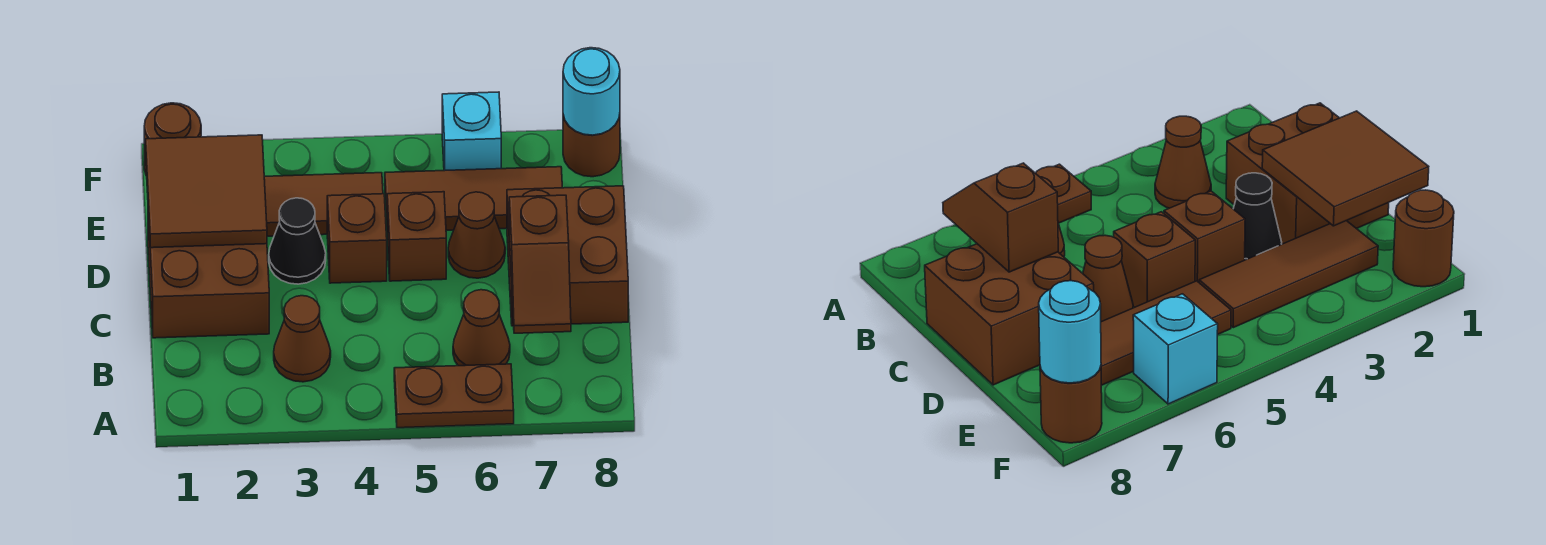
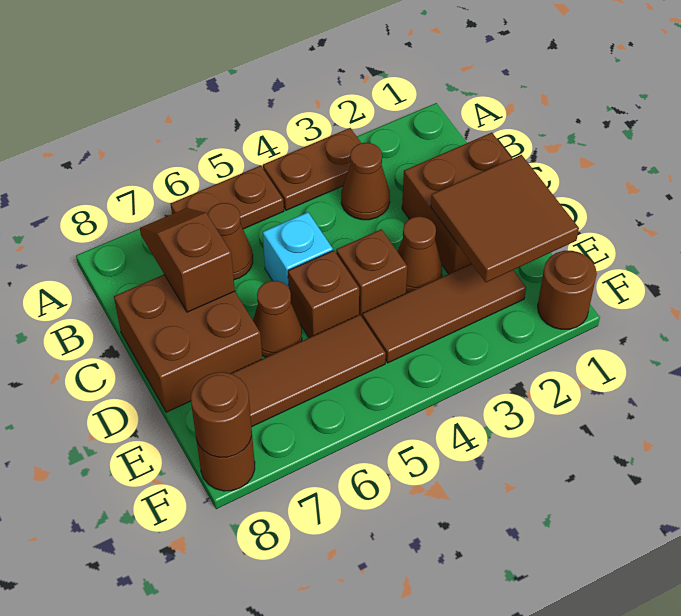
none -> brown plate A3:A4 level 1
black cone D3 level 1 -> brown cone D3 level 1
cyan brick F6 level 1 -> cyan brick C5 level 1
cyan round brick F8 level 2 -> brown round brick F8 level 2

